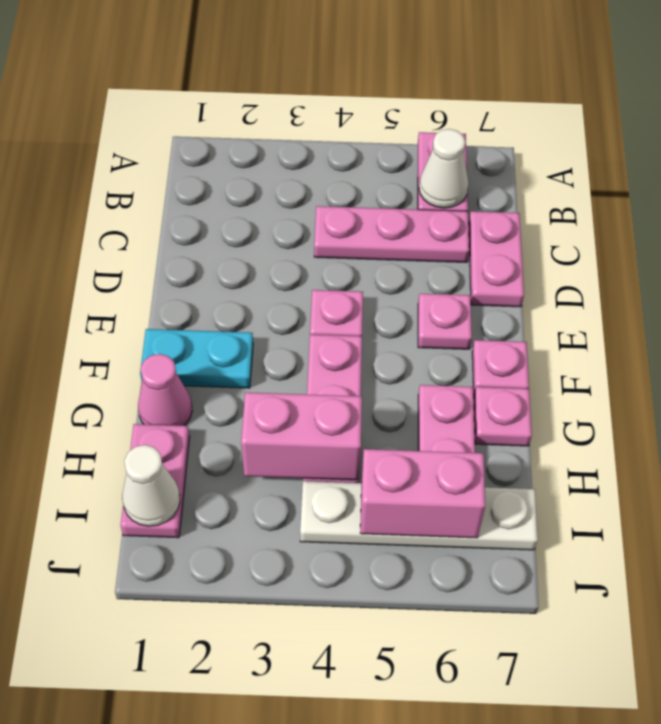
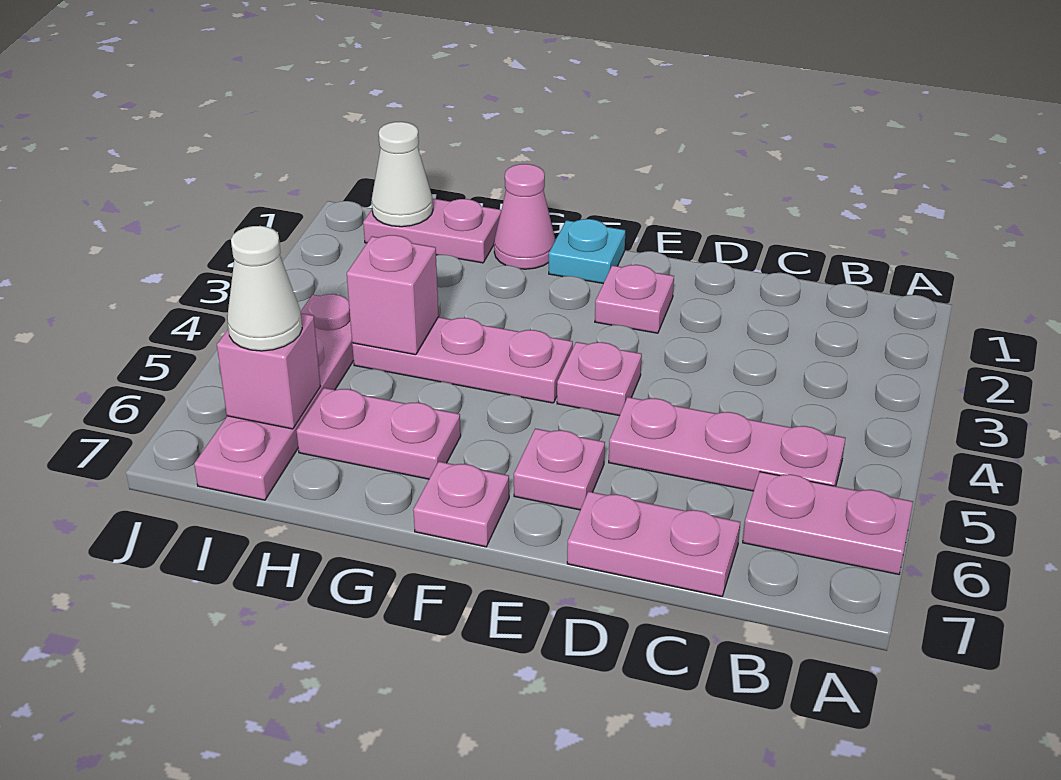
white cone B6 level 2 -> white cone I6 level 3
pink plate C4:C6 level 1 -> pink plate B5:D5 level 1
cyan plate F1:F2 level 1 -> cyan plate F1 level 1
pink plate G7 level 1 -> pink plate E2 level 1
pink brick H3:H4 level 2 -> pink brick H4 level 2
white plate I4:I7 level 1 -> pink plate I4:I7 level 1
pink brick I5:I6 level 2 -> pink brick I6 level 2

